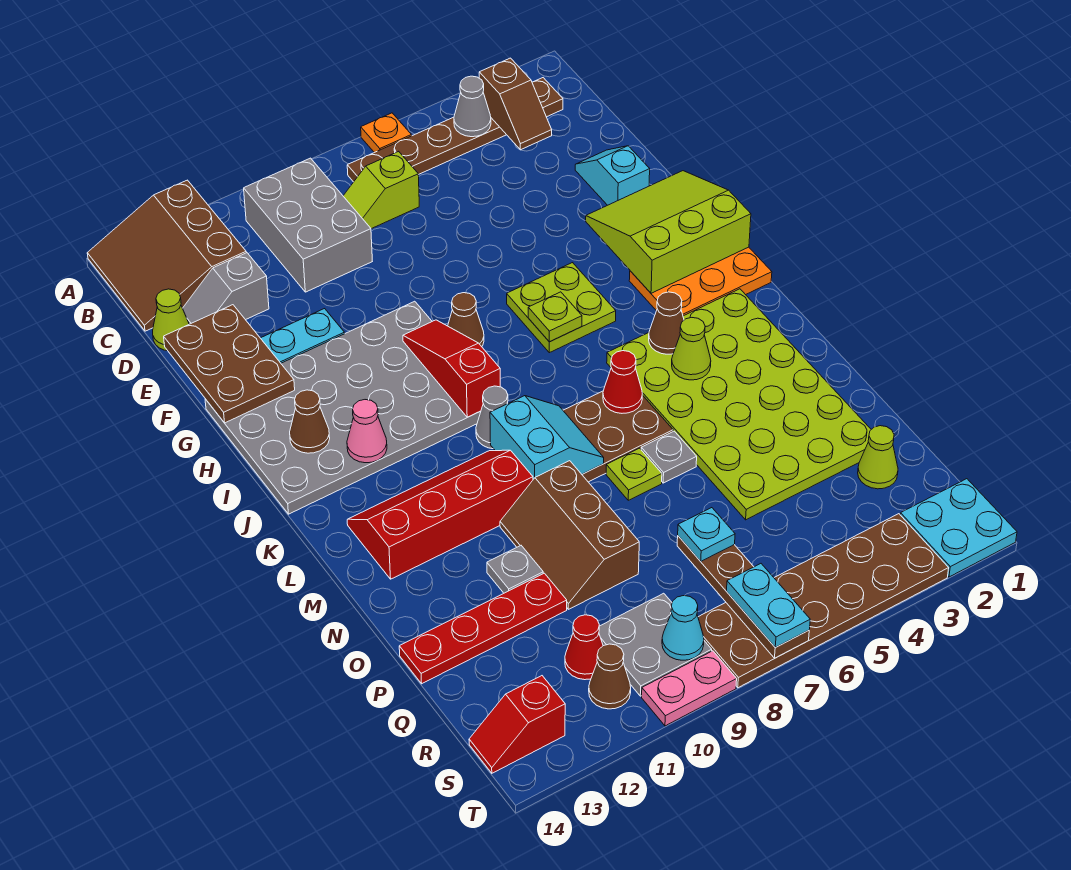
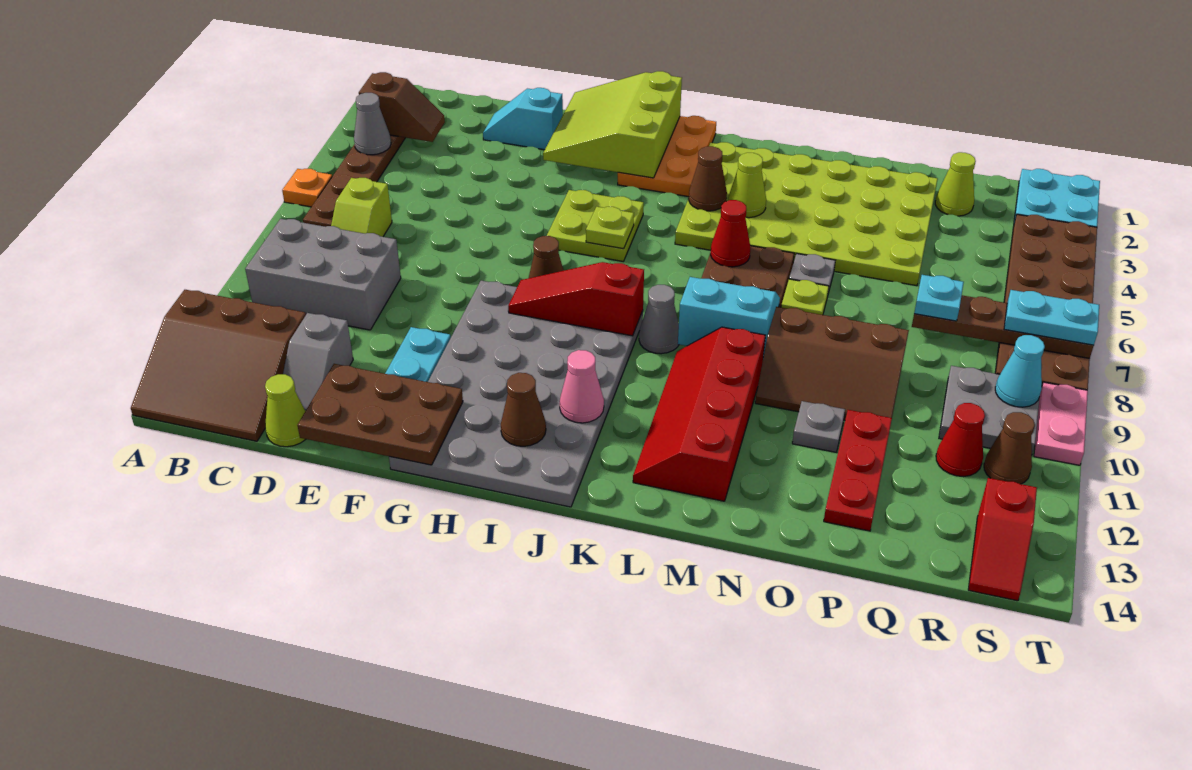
red plate P11:P14 level 1 -> red plate P11:P13 level 1

